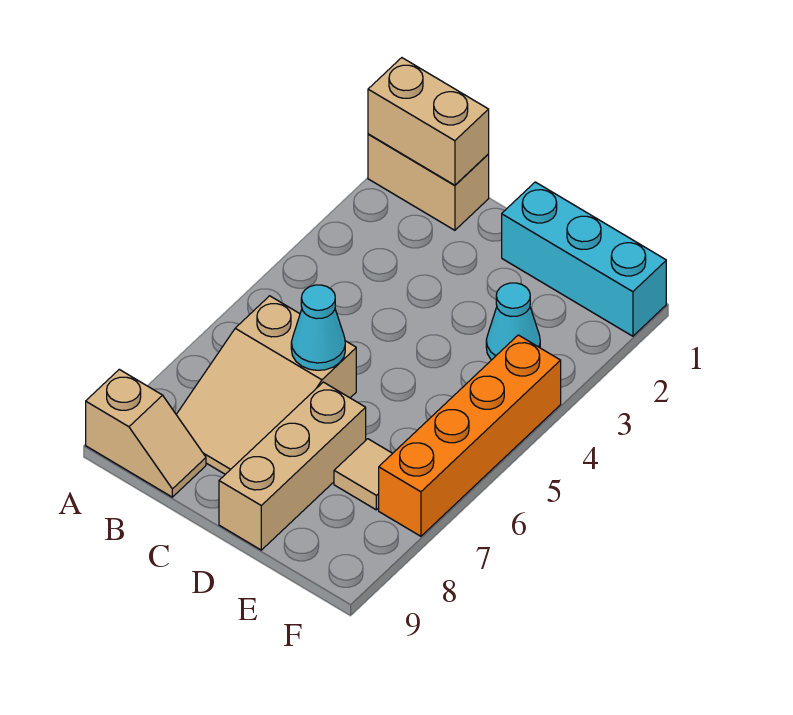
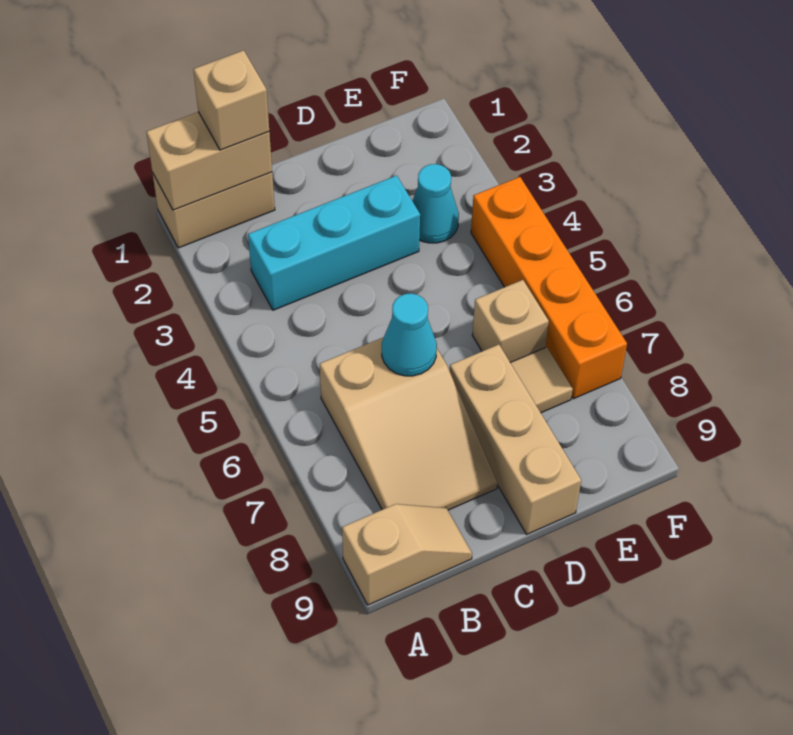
none -> tan brick B1 level 3
cyan brick D1:F1 level 1 -> cyan brick B3:D3 level 1
none -> tan brick E6 level 1

